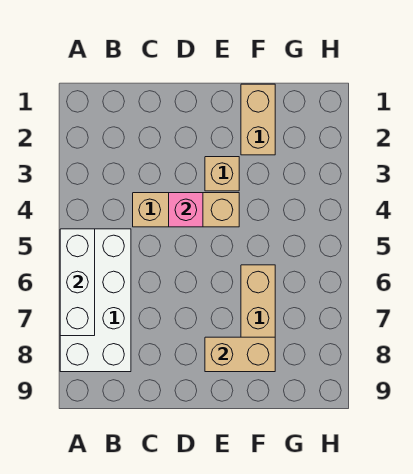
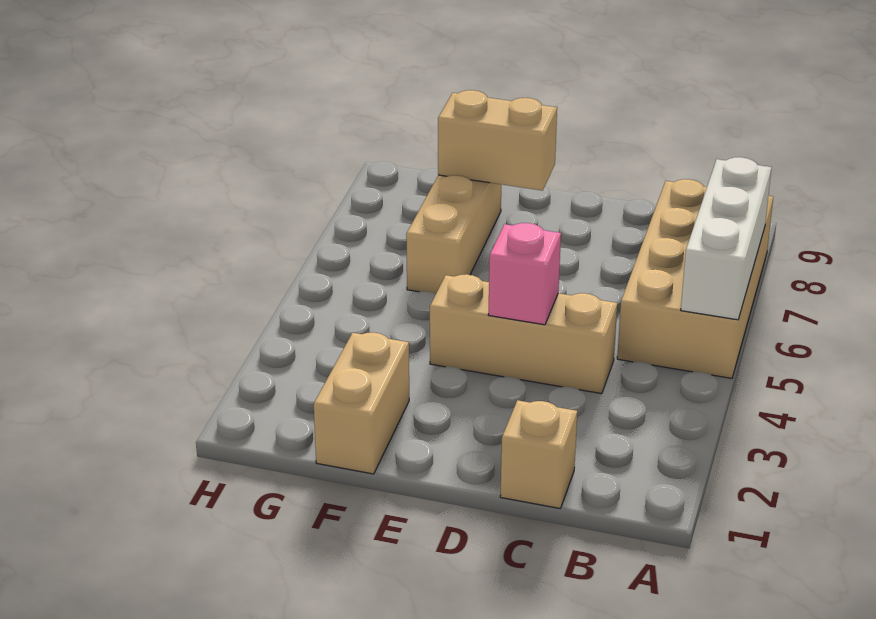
white brick A5:B8 level 1 -> tan brick A5:B8 level 1
tan brick E3 level 1 -> tan brick C1 level 1

